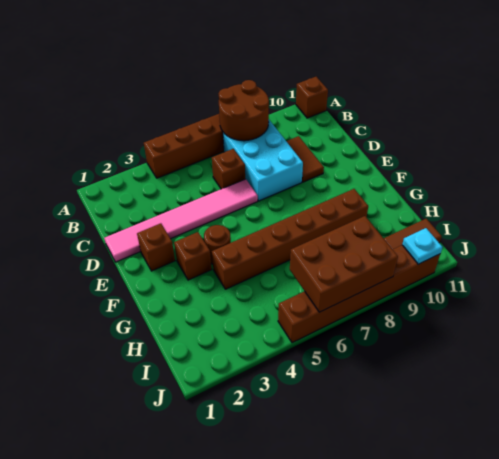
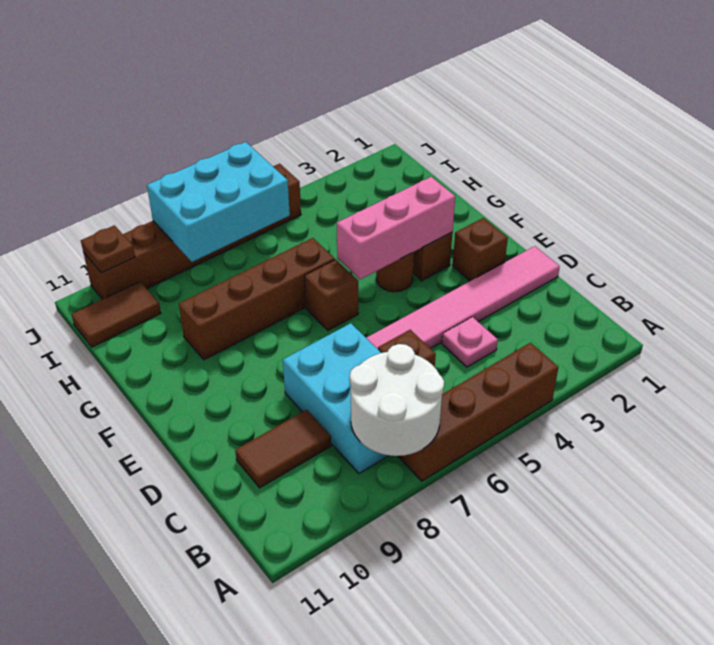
brown round brick A7:B8 level 2 -> white round brick A7:B8 level 2
brown brick A11 level 1 -> brown brick F6 level 1
none -> pink plate C4 level 1
brown tile C9:D9 level 1 -> brown tile C9:C10 level 1
none -> pink brick F3:F5 level 2
brown brick G4:G9 level 1 -> brown brick G6:G9 level 1
brown brick I6:J8 level 2 -> cyan brick I6:J8 level 2
cyan plate J10 level 2 -> brown plate J10 level 2

